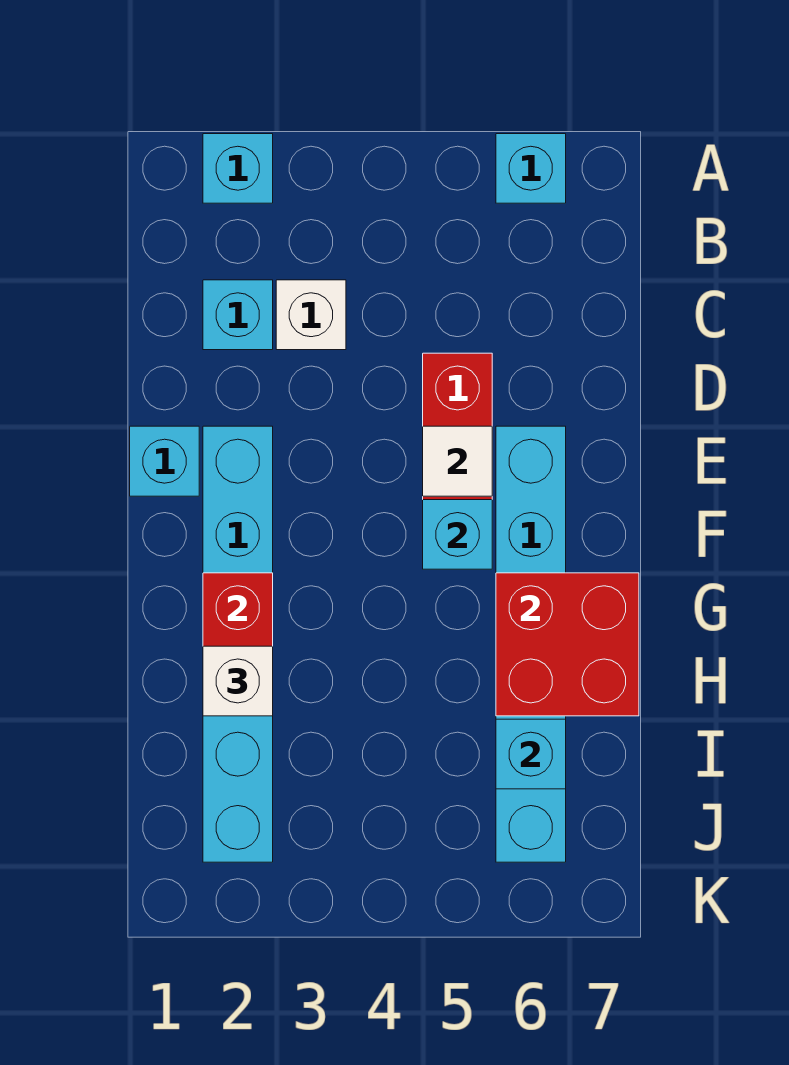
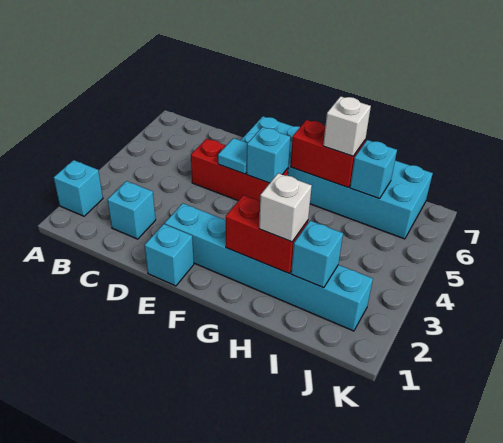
cyan brick A6 level 1 -> cyan brick I2 level 2
white brick C3 level 1 -> white brick H6 level 3
white tile E5 level 2 -> cyan tile E5 level 2
cyan brick E6:J6 level 1 -> cyan brick E6:J7 level 1
red brick G6:H7 level 2 -> red brick G6:H6 level 2

